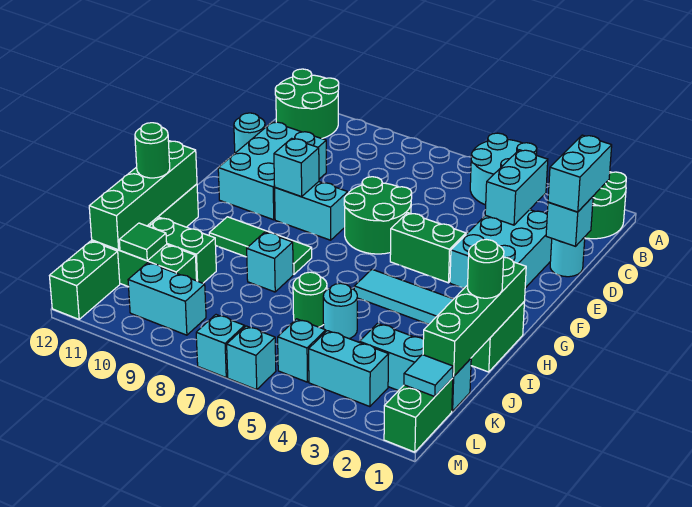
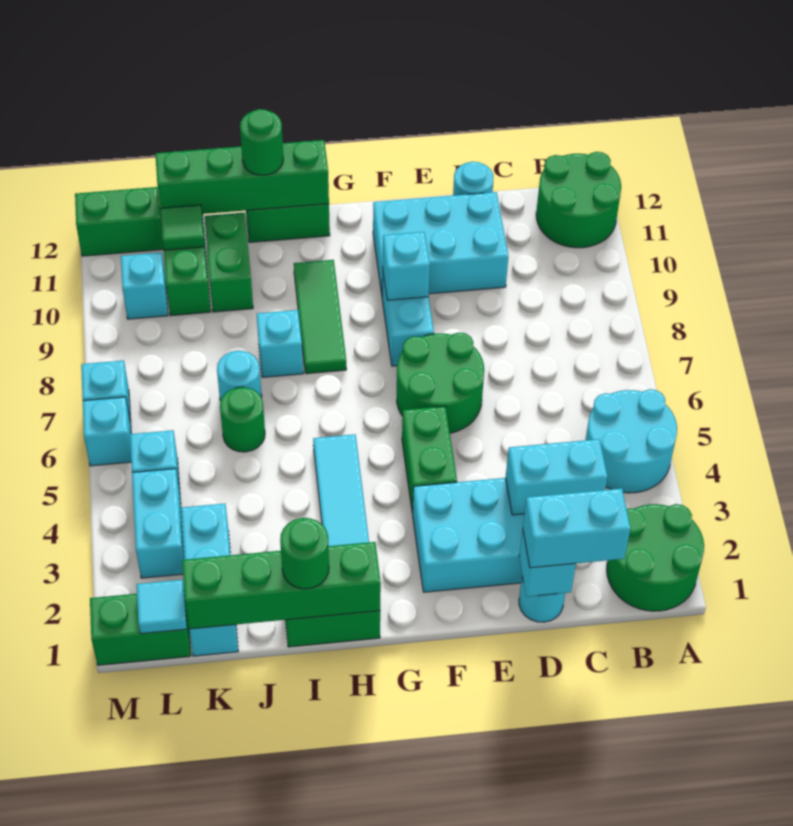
cyan round brick J5 level 1 -> cyan round brick J7 level 1
cyan brick L9:L10 level 1 -> cyan brick L10 level 1

